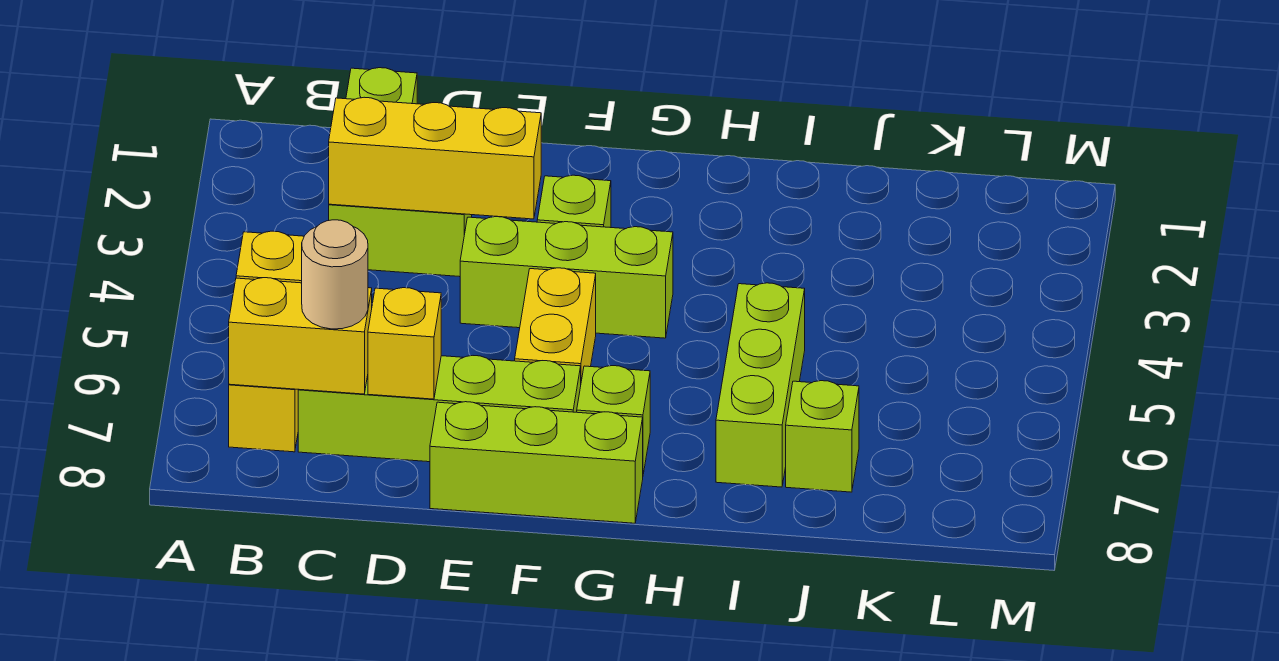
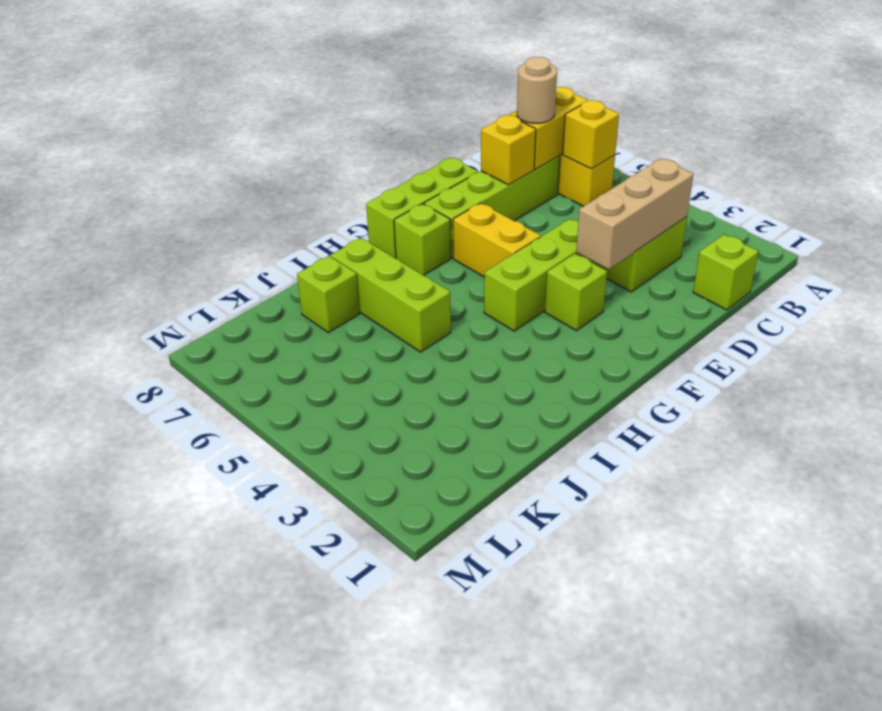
yellow brick C3:E3 level 2 -> tan brick C3:E3 level 2

